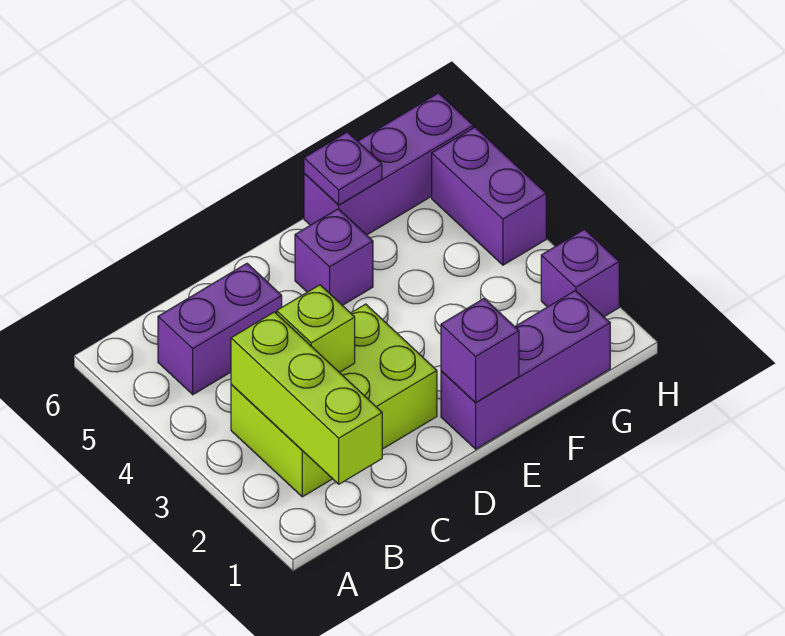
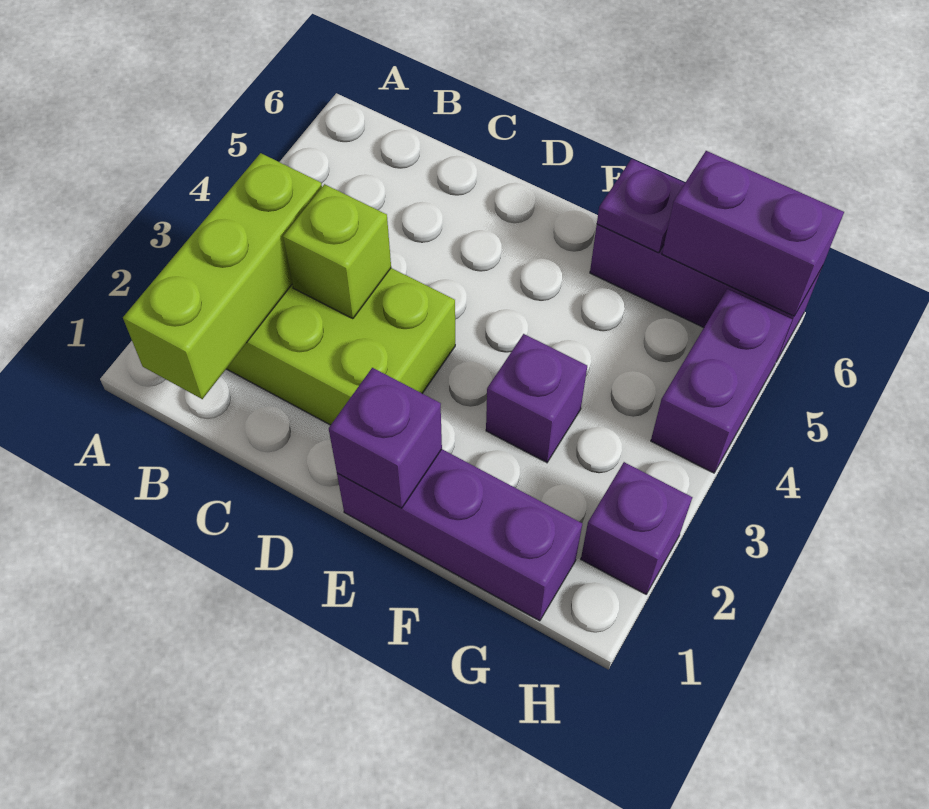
purple brick B5:C5 level 1 -> purple brick G6:H6 level 2
purple brick E5 level 1 -> purple brick F3 level 1

